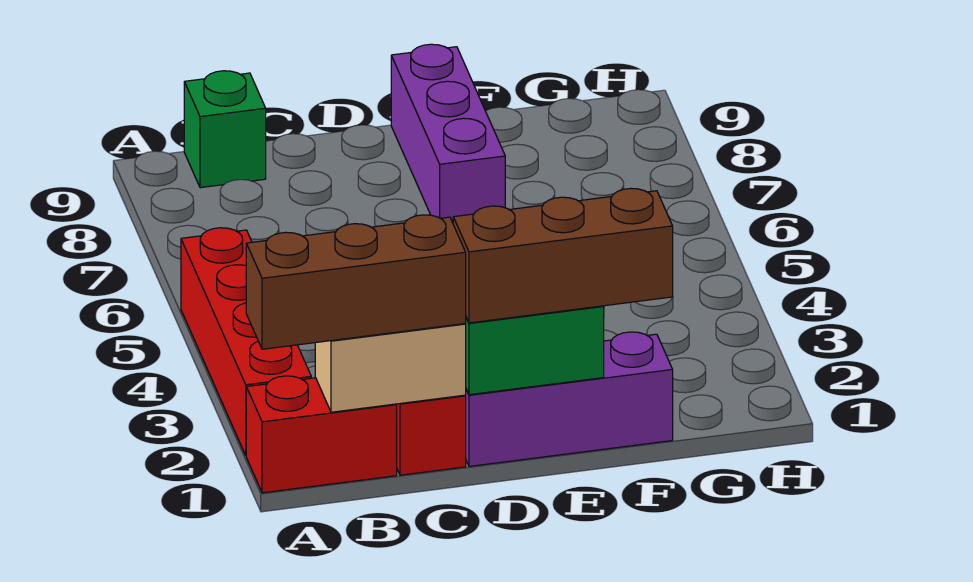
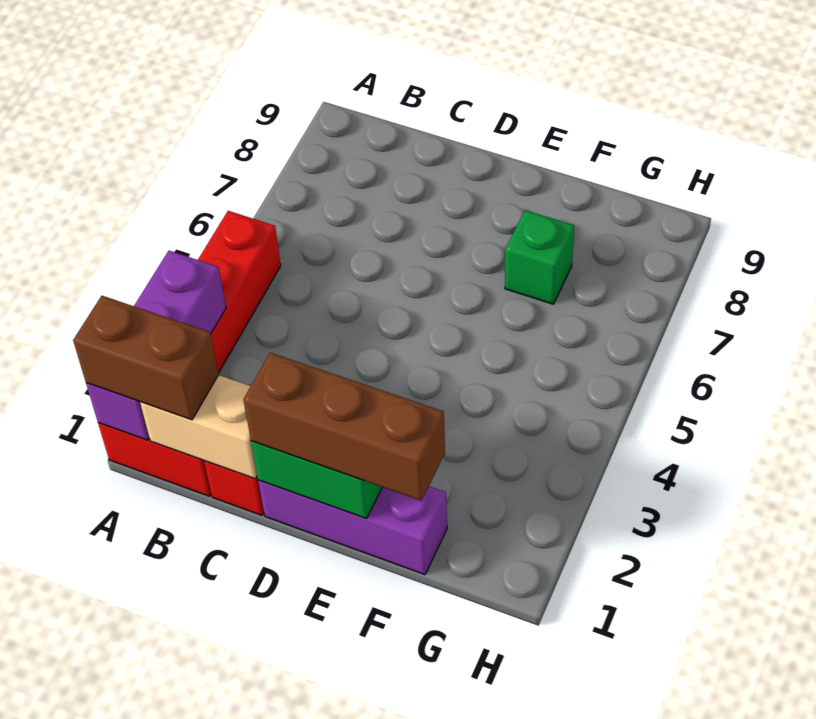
brown brick A1:C1 level 3 -> brown brick A1:B1 level 3
green brick B9 level 1 -> green brick F7 level 1
purple brick E7:E9 level 1 -> purple brick A1:A3 level 2

